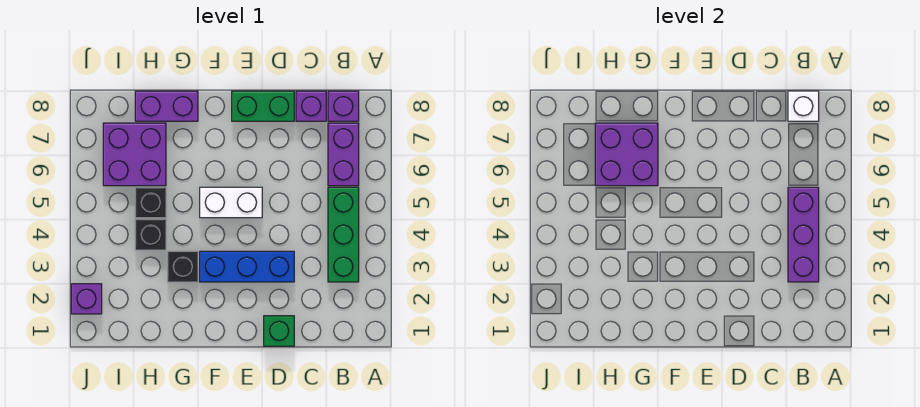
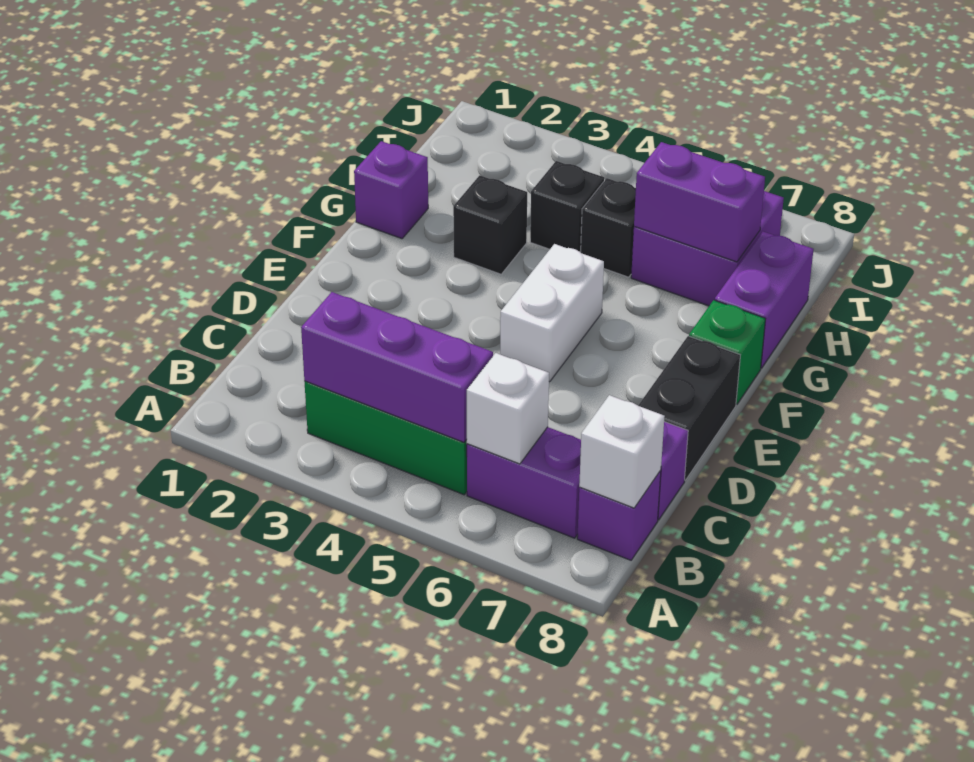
none -> white brick B6 level 2
green brick D1 level 1 -> green brick F8 level 1
blue brick D3:F3 level 1 -> none
green brick D8:E8 level 1 -> black brick D8:E8 level 1
purple brick G6:H7 level 2 -> purple brick H6:H7 level 2
purple brick J2 level 1 -> purple brick G1 level 1

